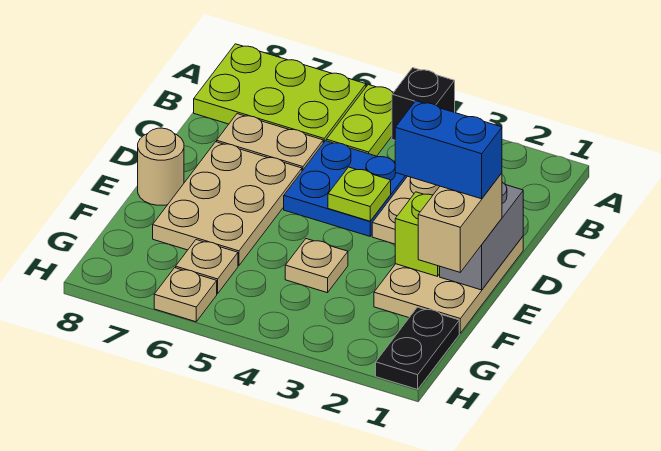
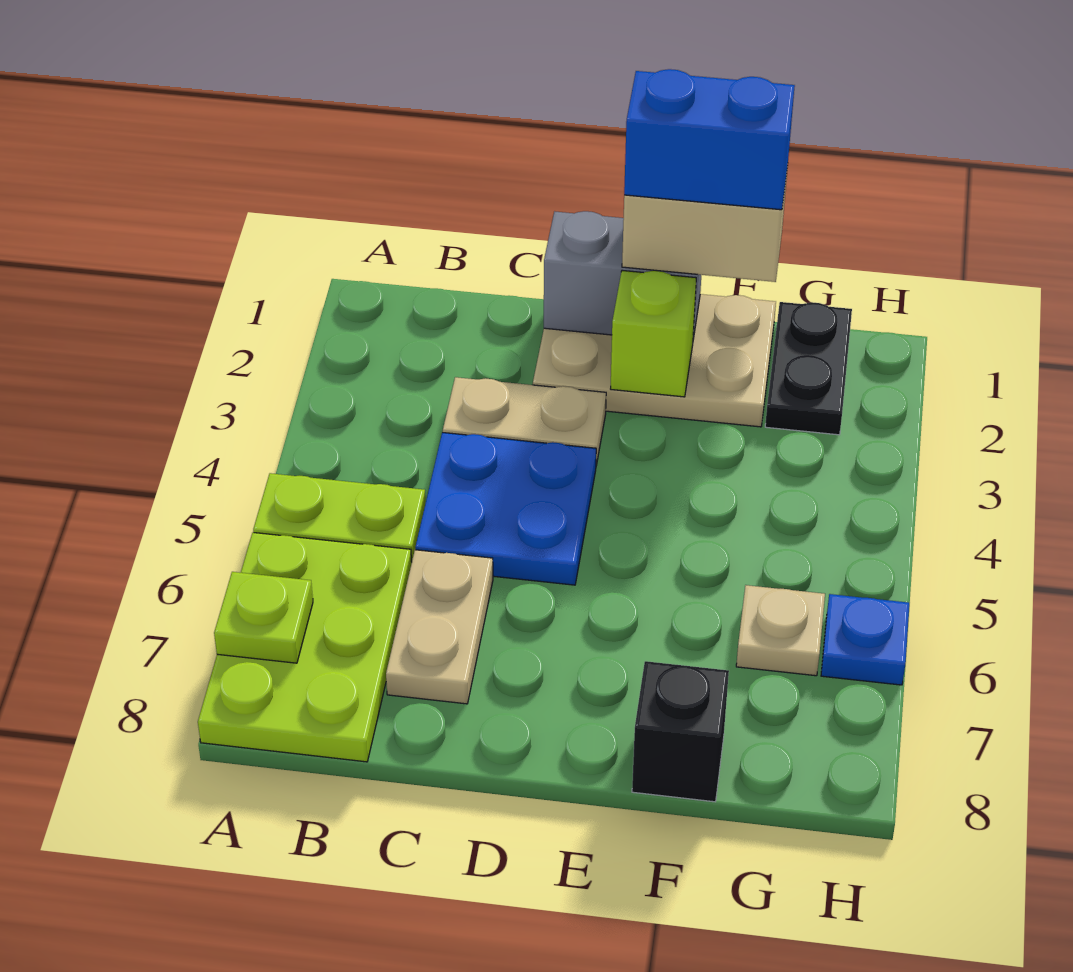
black brick A4 level 1 -> black brick F8 level 1
lime plate D4 level 2 -> lime plate A7 level 2
tan plate D6:F7 level 1 -> none
blue brick E1:E2 level 4 -> blue brick E1:F1 level 4
tan round brick E8 level 1 -> none
tan plate F4 level 1 -> none
black plate G1:H1 level 1 -> black plate G1:G2 level 1
tan plate H6 level 1 -> blue plate H6 level 1

